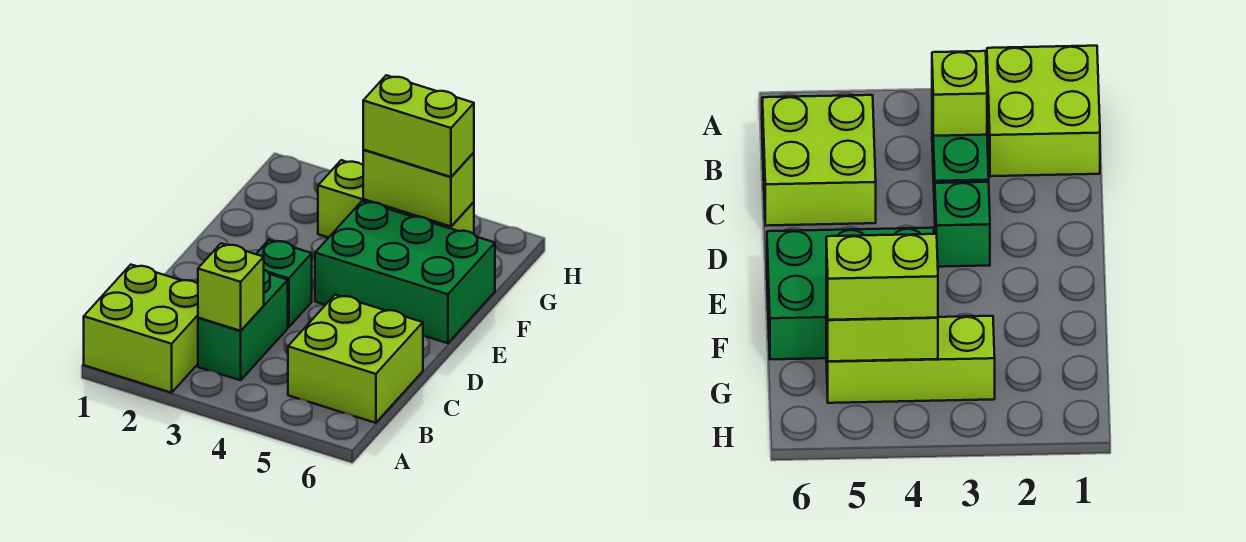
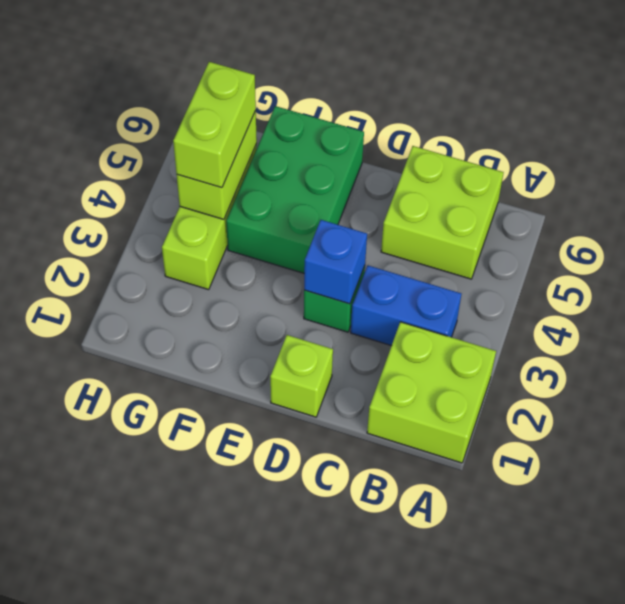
green brick B3:C3 level 1 -> blue brick B3:C3 level 1
lime brick B3 level 2 -> lime brick D1 level 1
none -> blue brick D3 level 2

